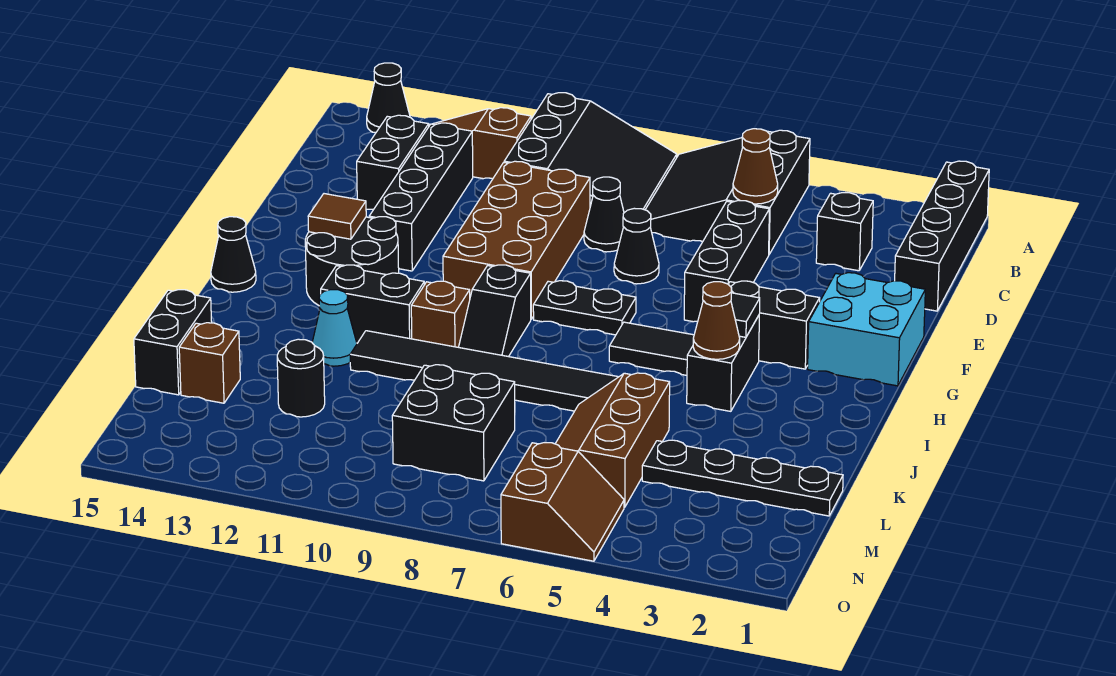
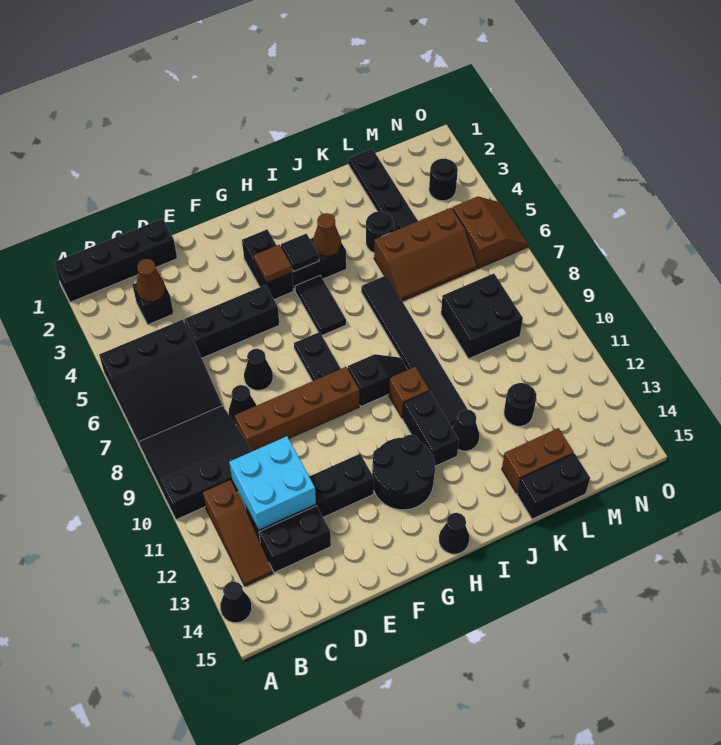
brown cone C5 level 2 -> brown cone C3 level 2
brown brick D9:G10 level 1 -> brown brick D9:G9 level 1
cyan brick F1:G2 level 1 -> cyan brick C11:D12 level 2
brown tile G13 level 2 -> brown tile G4 level 2
cyan cone J12 level 1 -> black cone J12 level 1
none -> black round brick K4 level 1
brown brick L14 level 1 -> brown brick K14:L14 level 1
none -> black round brick N3 level 1
brown slope N5:O6 level 1 top 6 -> brown slope N5:O6 level 1 top N

